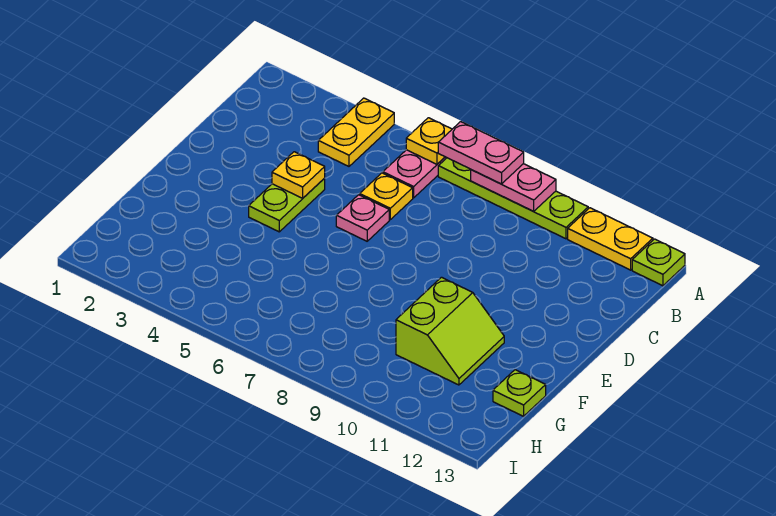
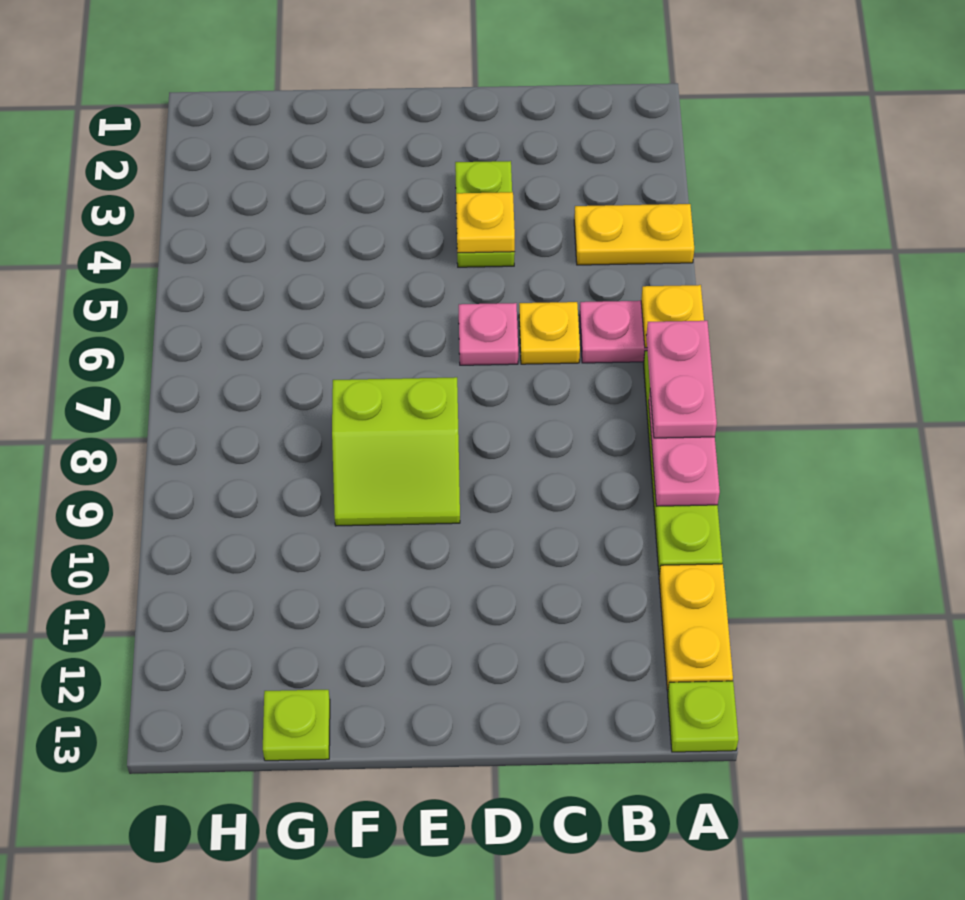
lime plate D4:E4 level 1 -> lime plate D3:D4 level 1
lime slope F10:G11 level 1 top 10 -> lime slope E8:F9 level 1 top 8

